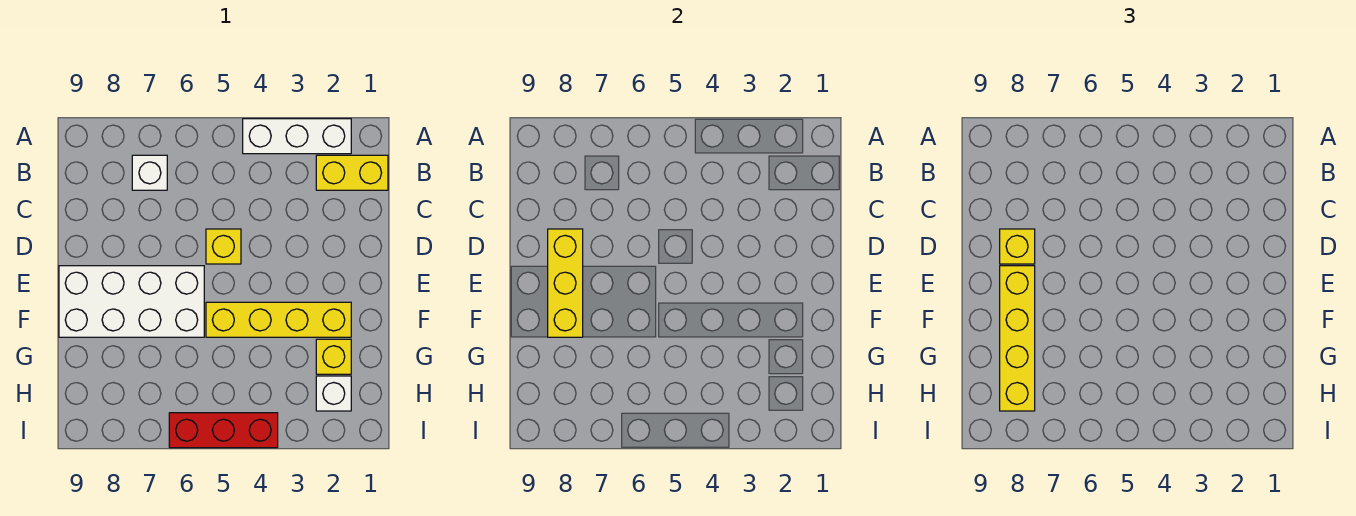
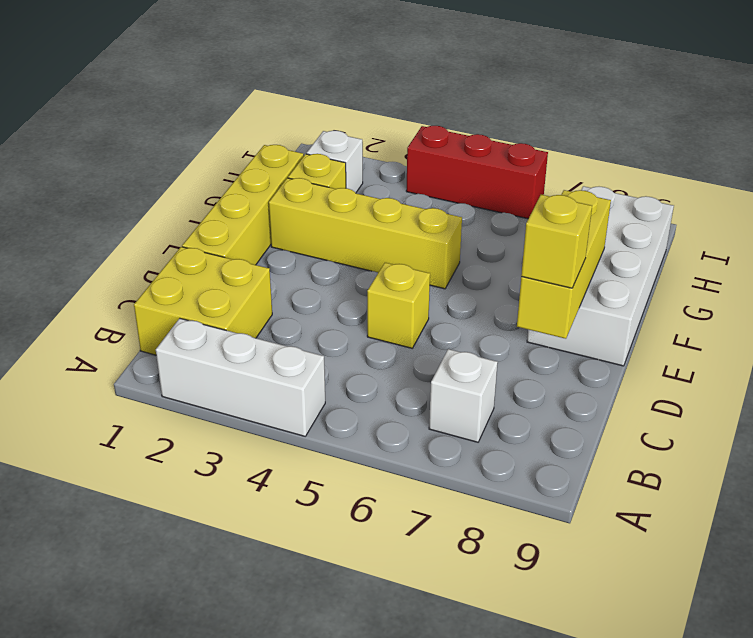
yellow brick B1:B2 level 1 -> yellow brick B1:C2 level 1
white brick E6:F9 level 1 -> white brick E8:H9 level 1
yellow brick E8:H8 level 3 -> yellow brick D1:G1 level 1

